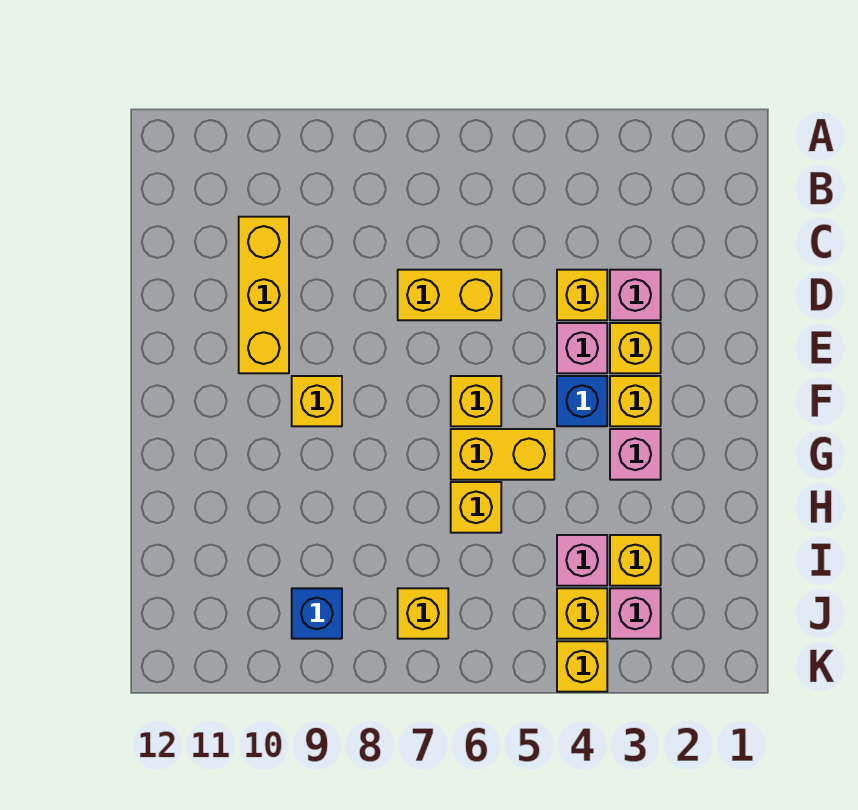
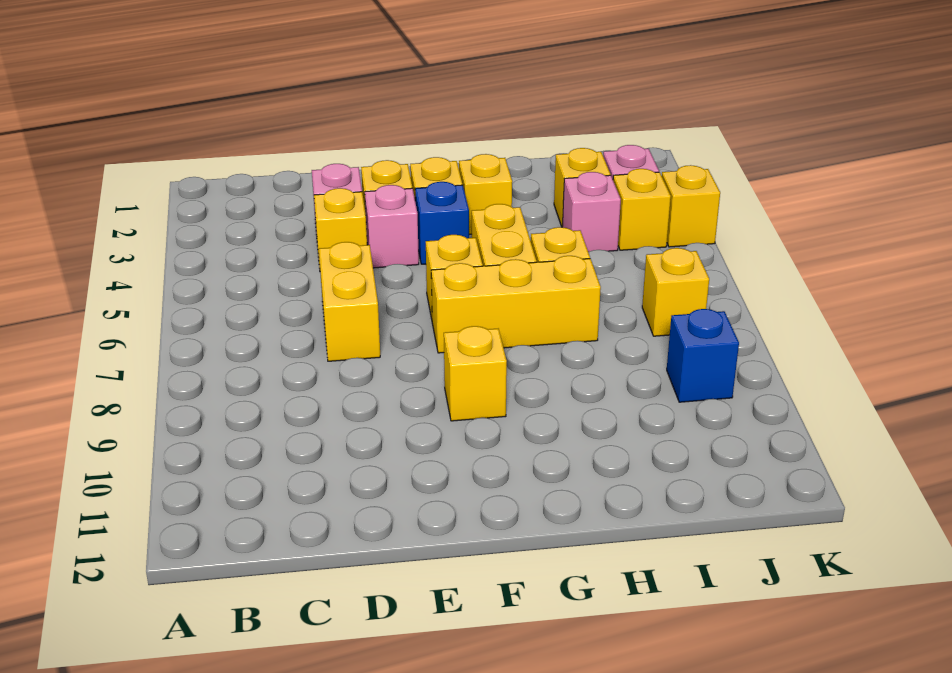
yellow brick C10:E10 level 1 -> yellow brick F7:H7 level 1
pink brick G3 level 1 -> yellow brick G3 level 1

